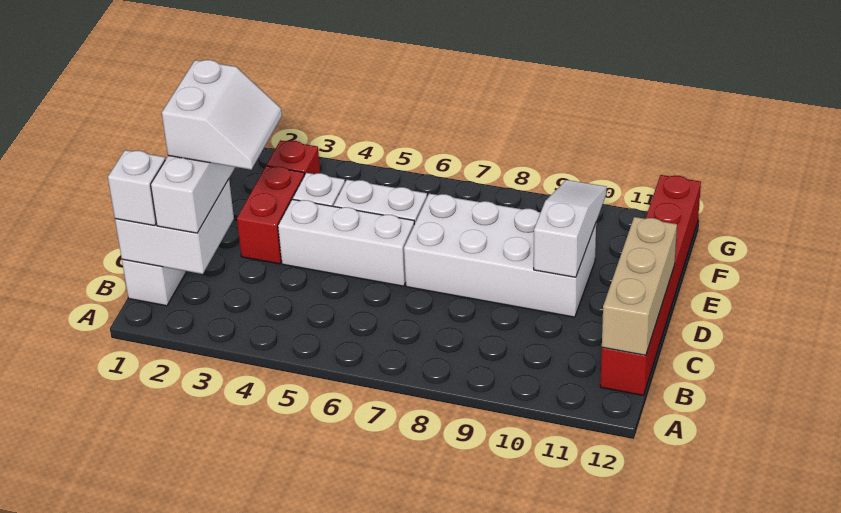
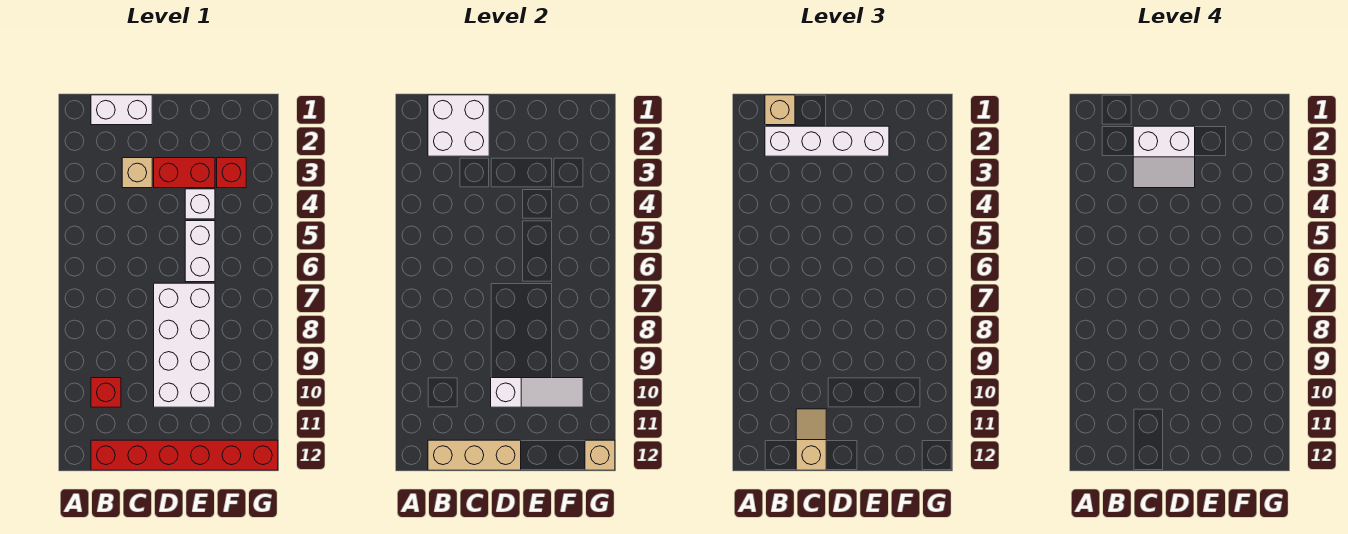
white brick B1 level 3 -> tan brick B1 level 3
none -> red brick B10 level 1
none -> tan brick C3 level 1
none -> tan slope C11:C12 level 3 top 12
white brick D4:D6 level 1 -> none
none -> tan brick G12 level 2

